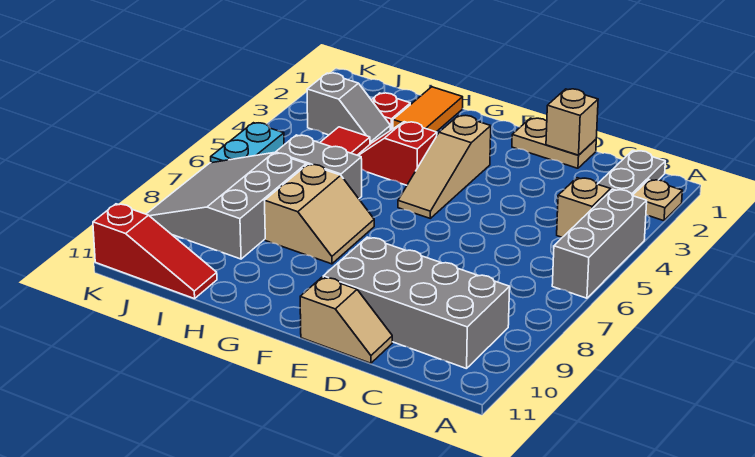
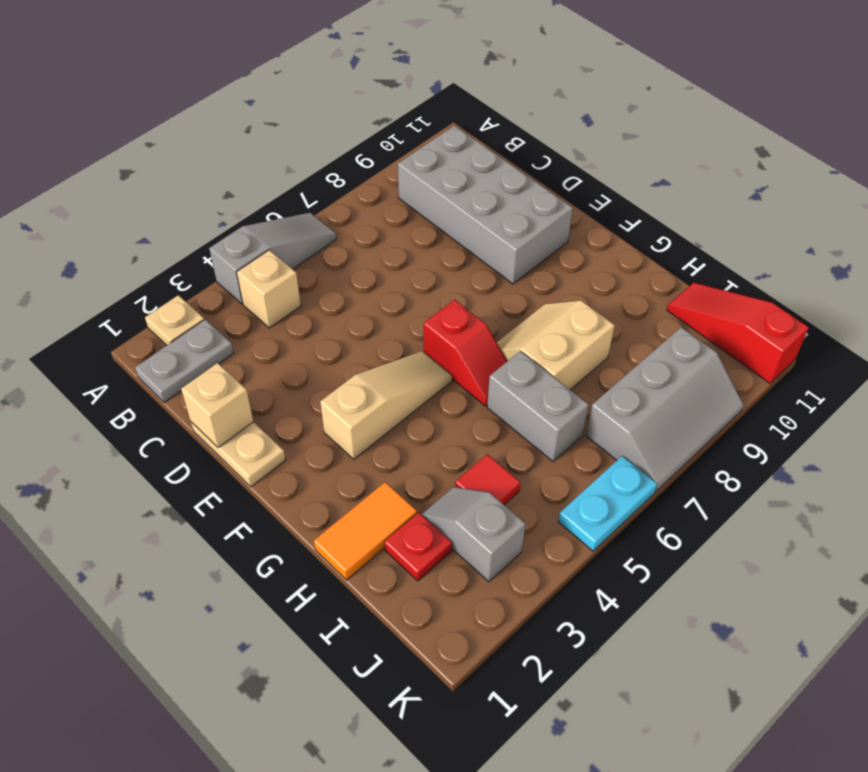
grey brick A4:A6 level 1 -> grey slope A4:A6 level 1 top 4
tan slope D11:E11 level 1 top E -> none
red slope G4:H4 level 1 top G -> red slope F6:G6 level 1 top F
grey slope I7:K9 level 1 top I -> grey slope J7:K9 level 1 top J

